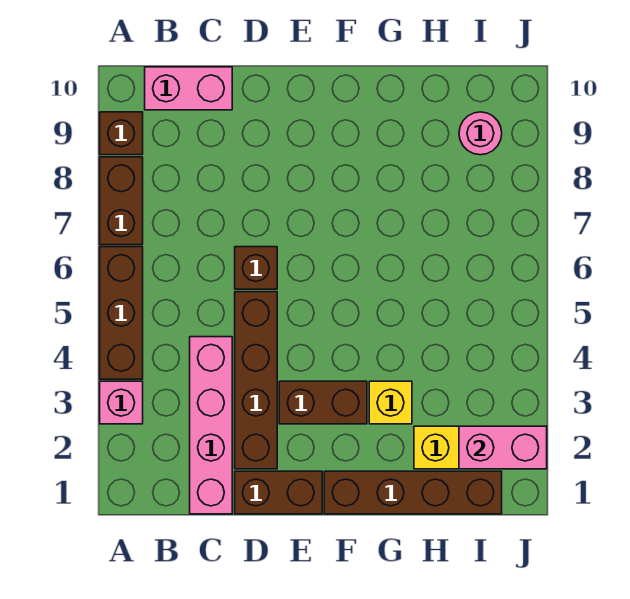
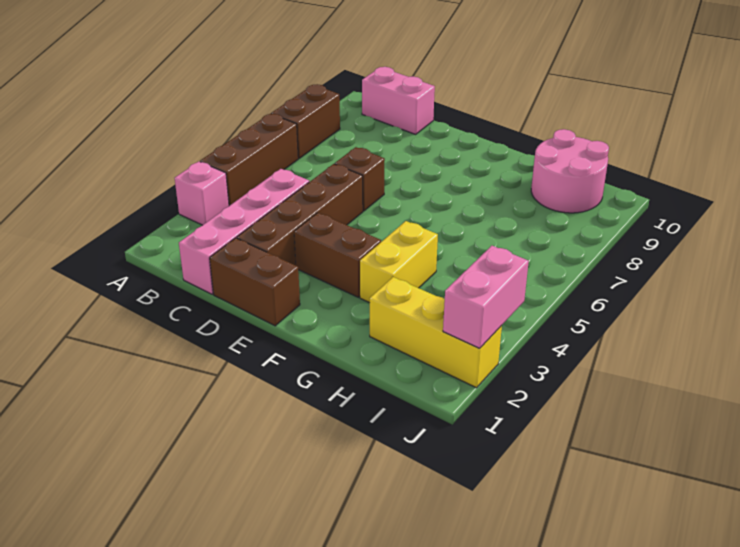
brown brick A9 level 1 -> none
brown brick F1:I1 level 1 -> none
yellow brick G3 level 1 -> yellow brick G3:G4 level 1
pink brick I2:J2 level 2 -> pink brick J2:J3 level 2
pink round brick I9 level 1 -> pink round brick H9:I10 level 1

